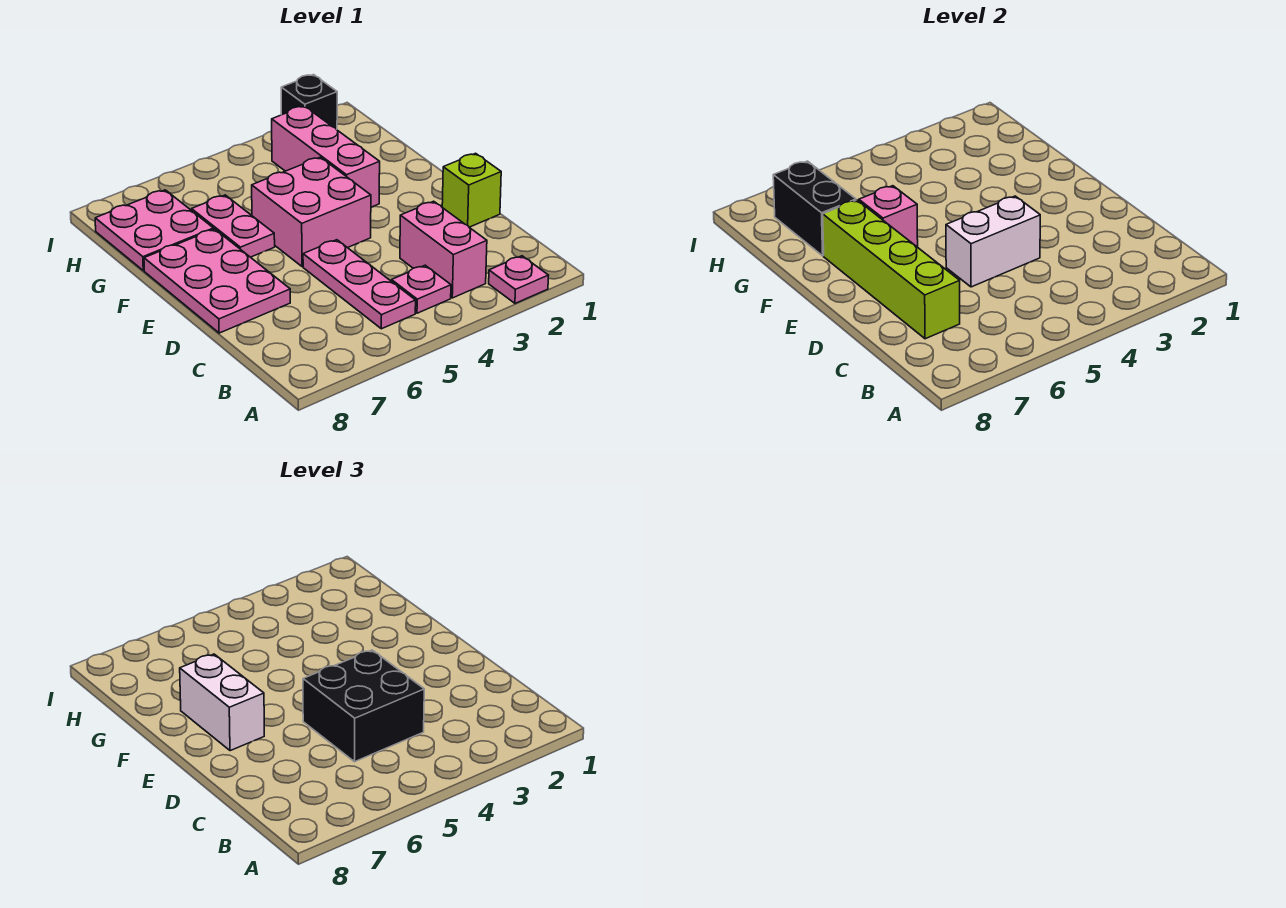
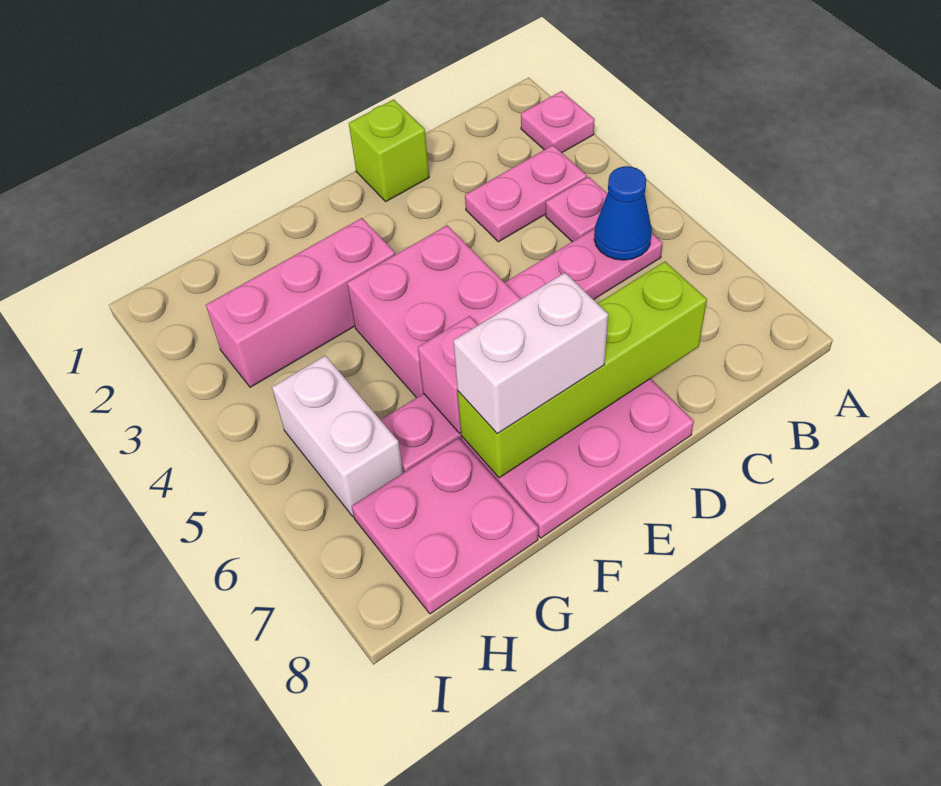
pink brick B3:C3 level 1 -> pink plate B3:C3 level 1
none -> blue cone B5 level 2
black brick C4:D5 level 3 -> none
white brick D4:D5 level 2 -> white brick H5:H6 level 1
black brick G7:H7 level 2 -> none
black brick I2 level 1 -> none

